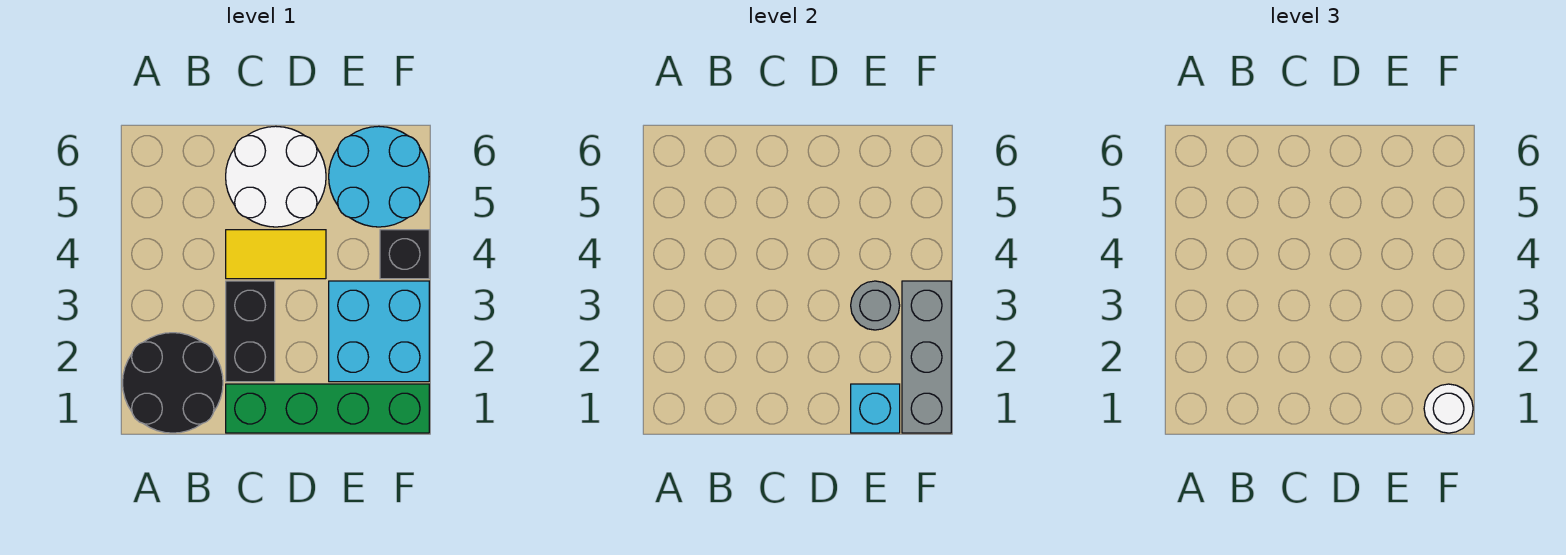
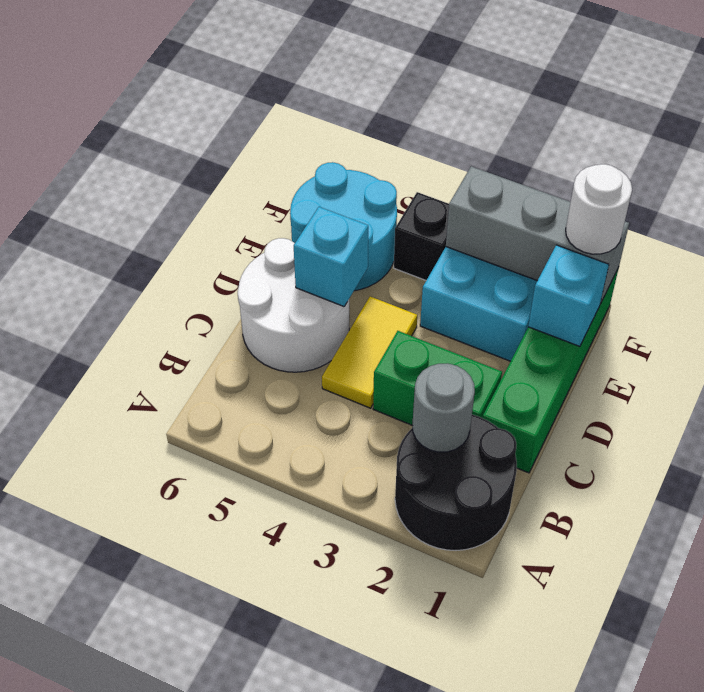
black brick C2:C3 level 1 -> green brick C2:C3 level 1
none -> cyan brick D5 level 2
grey round brick E3 level 2 -> grey round brick B2 level 2

